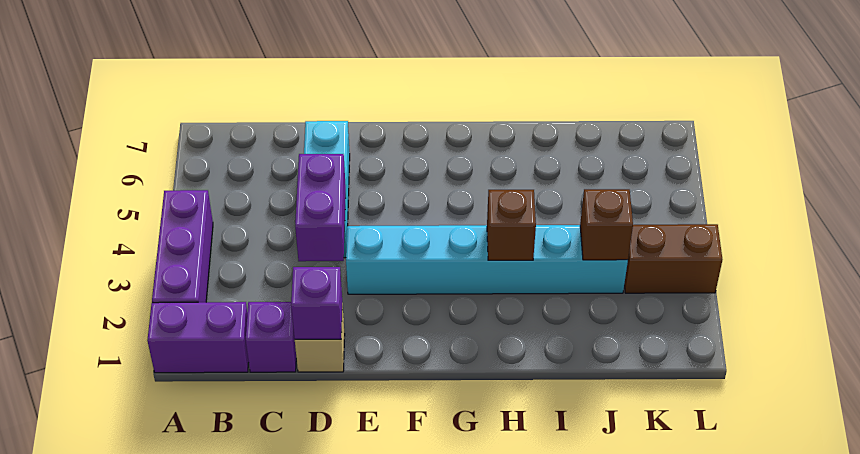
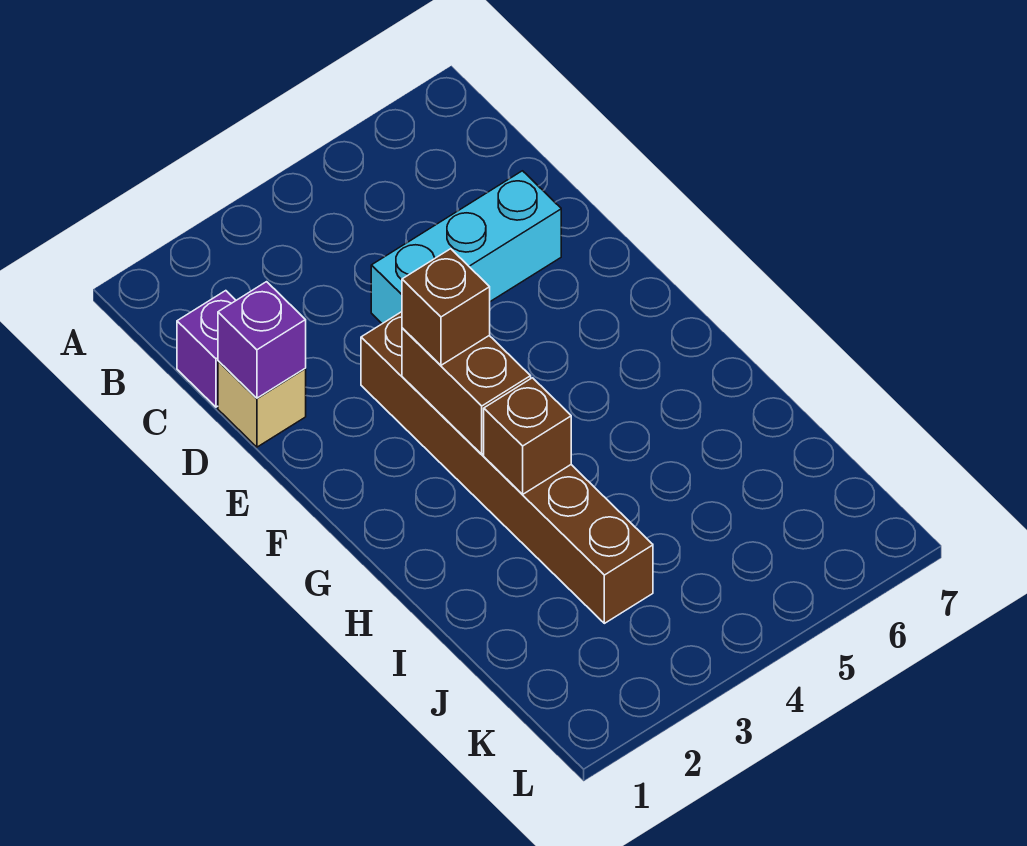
purple brick A1:B1 level 1 -> none
purple brick A2:A4 level 1 -> none
purple brick D3:D4 level 2 -> none
cyan brick E3:J3 level 1 -> brown brick E3:J3 level 1
brown brick J3 level 2 -> brown brick F3 level 3
brown brick K3:L3 level 1 -> brown brick F3:G3 level 2

